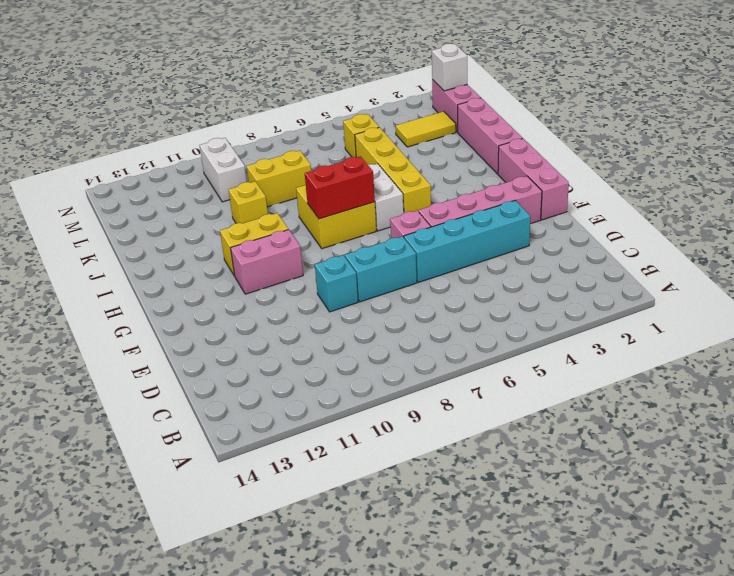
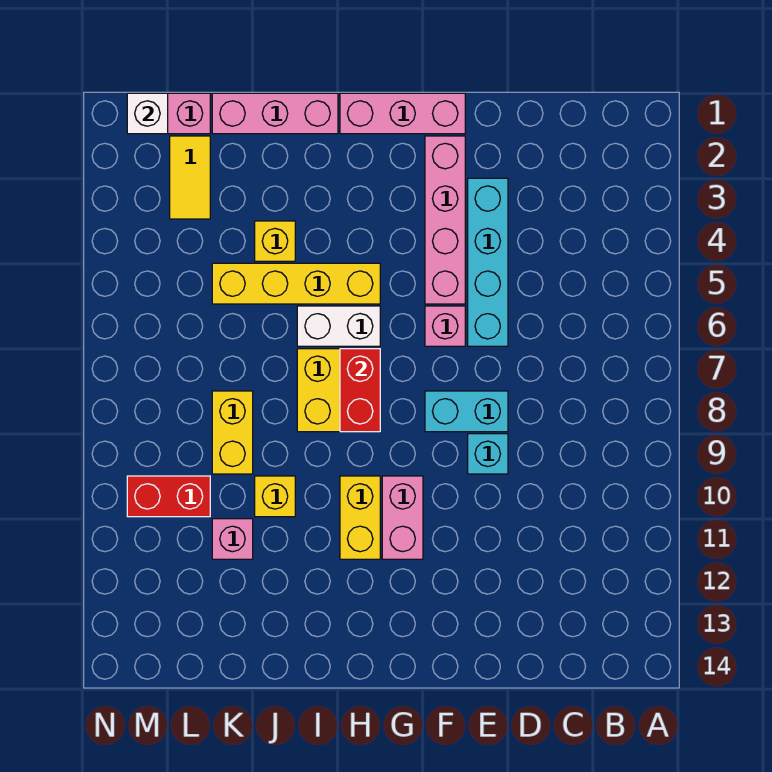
cyan brick E7:E8 level 1 -> cyan brick E8:F8 level 1
none -> pink brick K11 level 1
yellow brick L5 level 1 -> yellow brick J4 level 1
white brick L10:M10 level 1 -> red brick L10:M10 level 1

